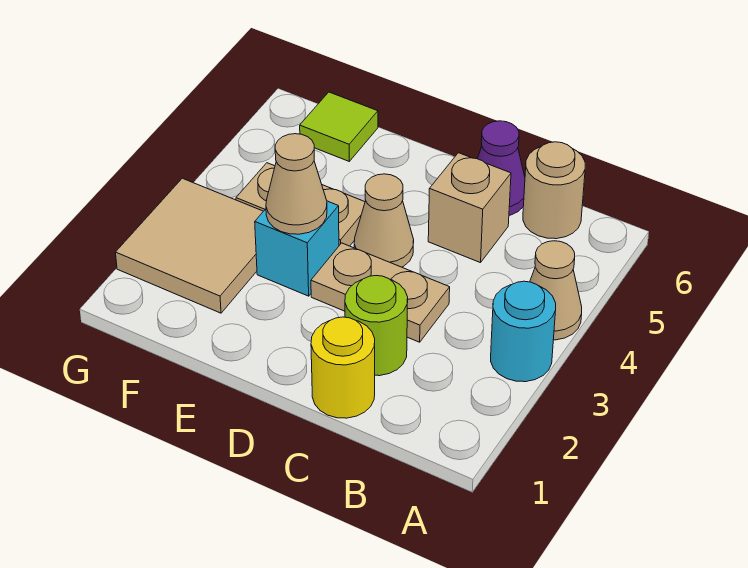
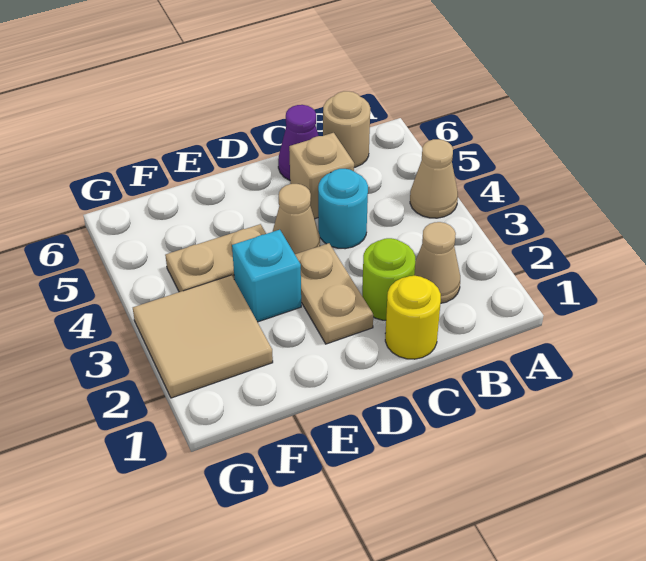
cyan round brick A3 level 1 -> cyan round brick C4 level 1
tan plate C3:D3 level 1 -> tan plate D2:D3 level 1
tan cone E3 level 2 -> tan cone B2 level 1
lime tile F6 level 1 -> none

